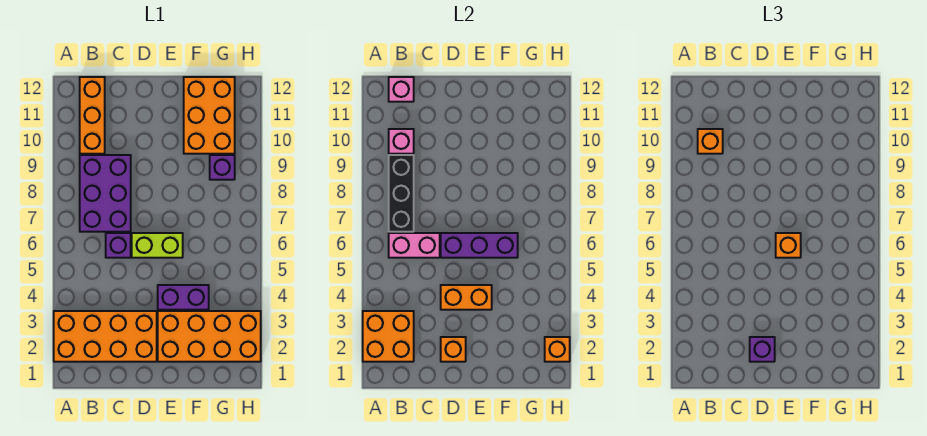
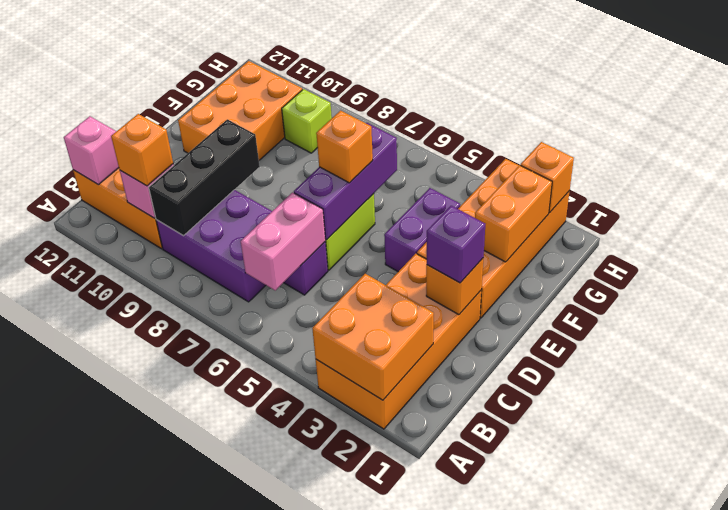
black brick B7:B9 level 2 -> black brick B9:D9 level 2
orange brick D4:E4 level 2 -> orange brick F2:G2 level 2
orange brick F10:G12 level 1 -> orange brick E10:G11 level 1
purple brick G9 level 1 -> lime brick G9 level 1

